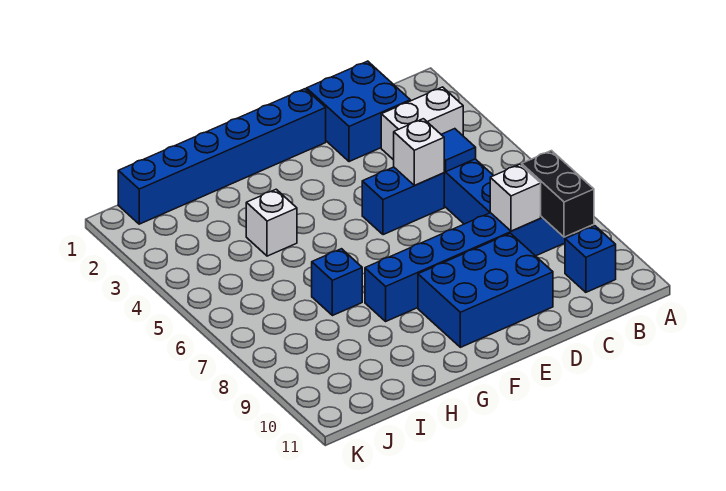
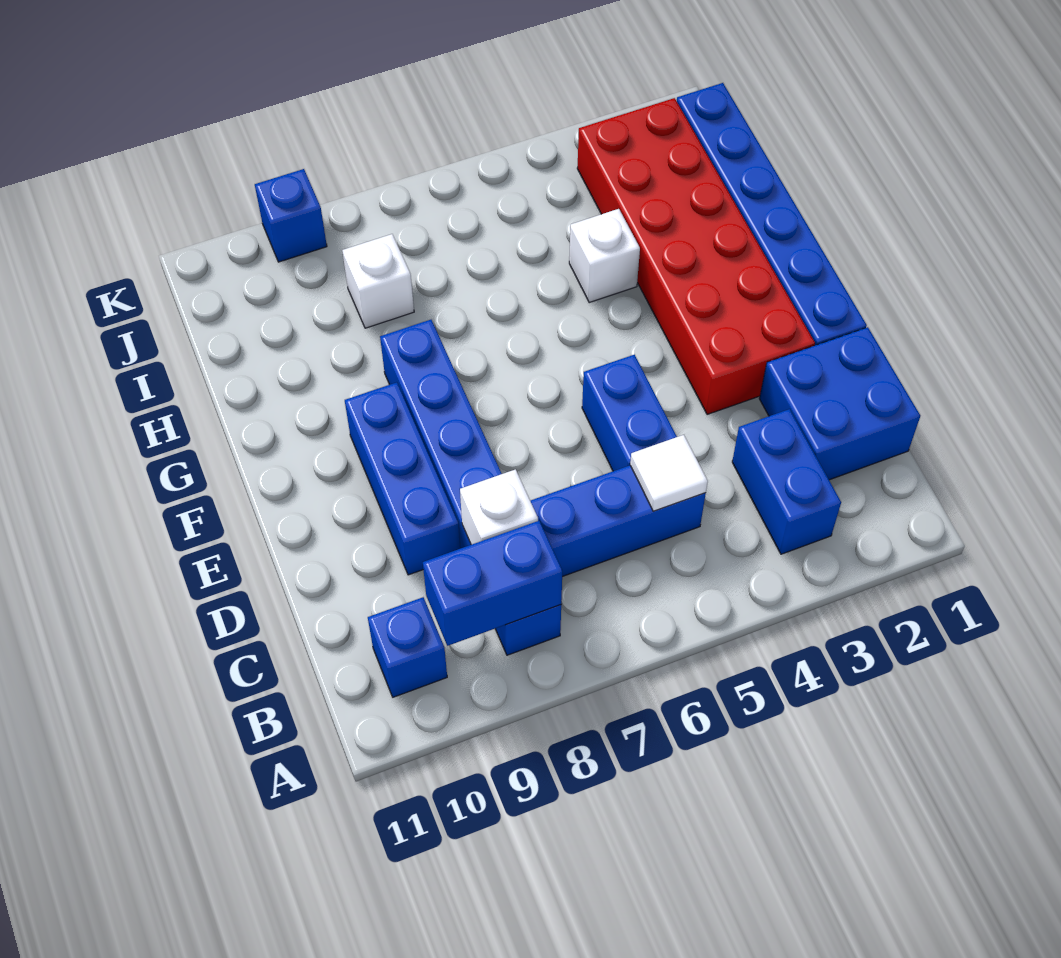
white brick B3:C3 level 1 -> blue brick B3:C3 level 1
black brick B8:B9 level 2 -> blue brick B8:B9 level 2
blue tile C5 level 2 -> white tile C5 level 2
white brick D5 level 2 -> white brick I8 level 1
blue brick D9:F10 level 1 -> blue brick D9:F9 level 1
none -> red brick E2:J3 level 1
blue brick H7 level 1 -> blue brick K9 level 1

